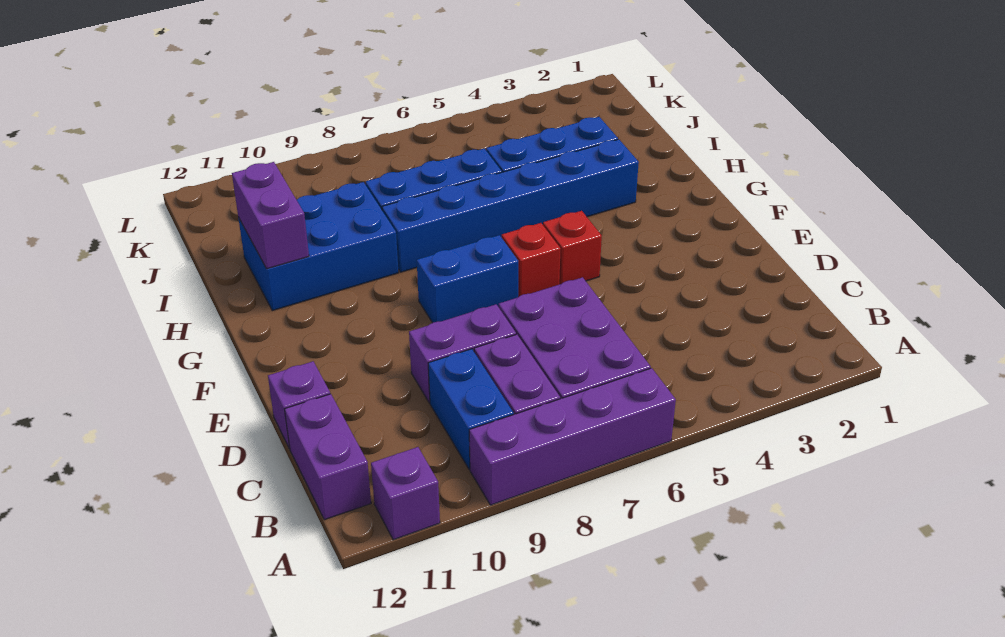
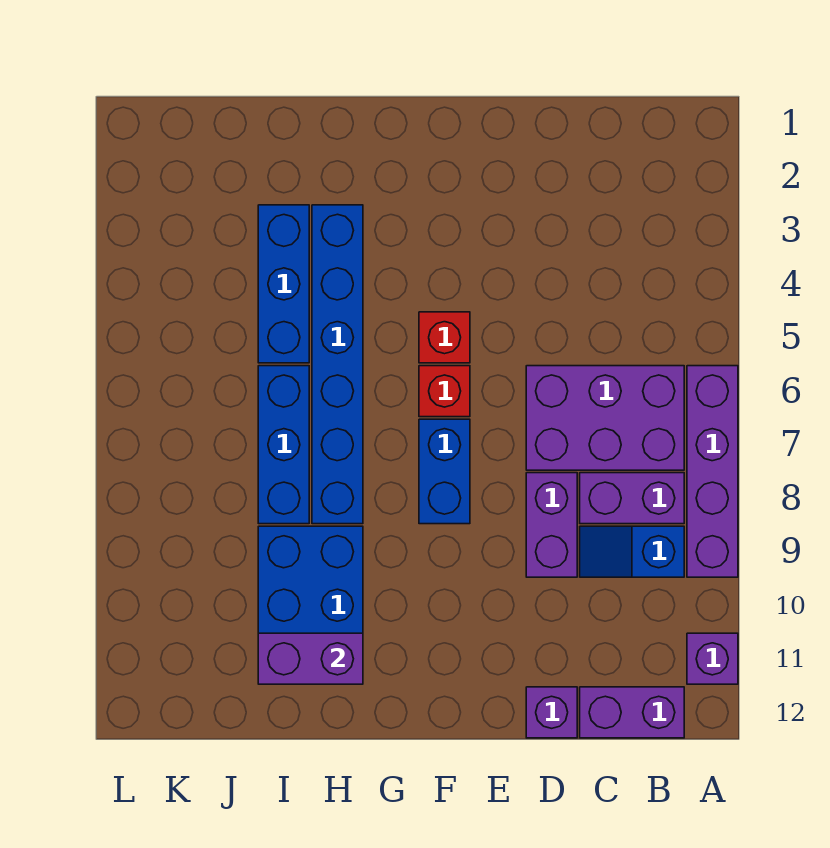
blue brick B9:C9 level 1 -> blue slope B9:C9 level 1 top B

